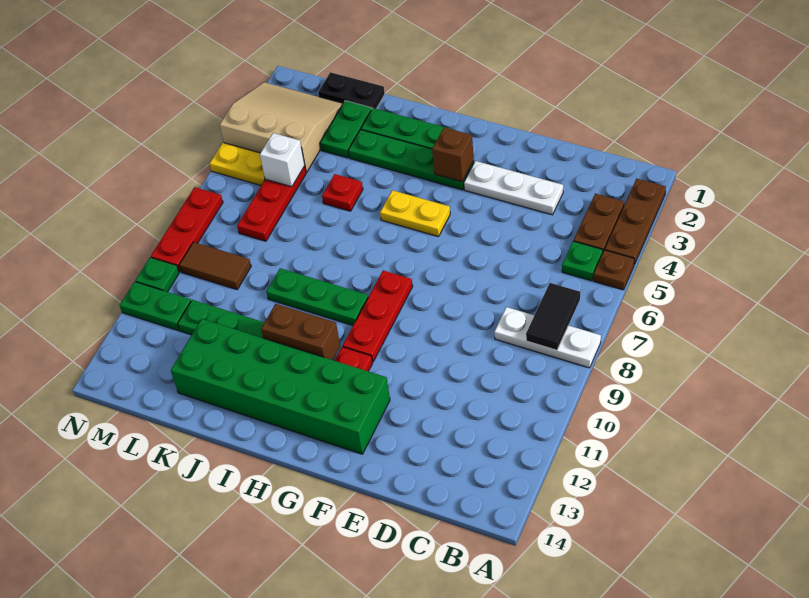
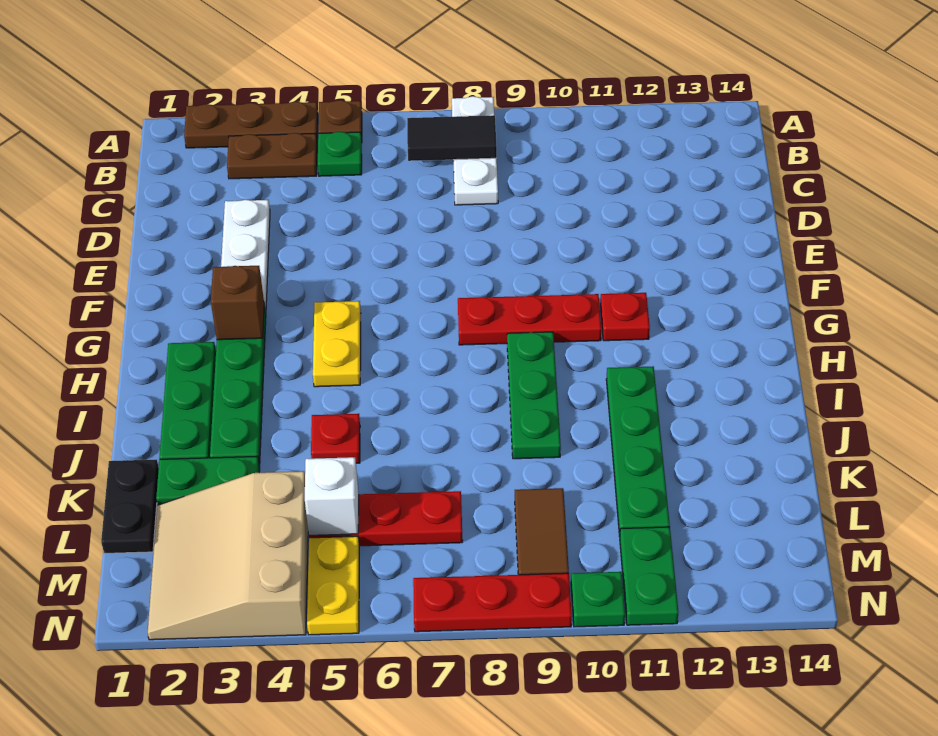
green brick F12:K13 level 1 -> none
brown brick H11:I11 level 2 -> none

